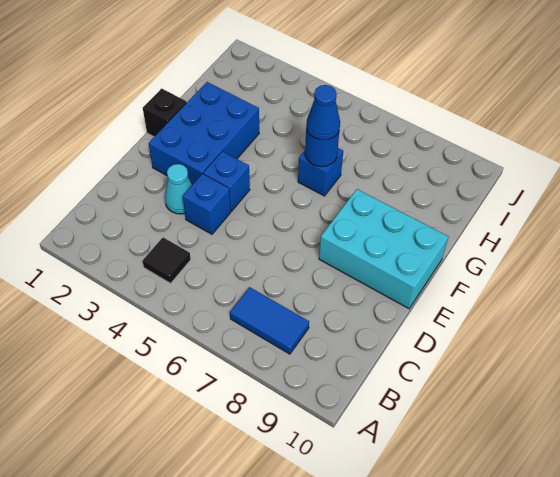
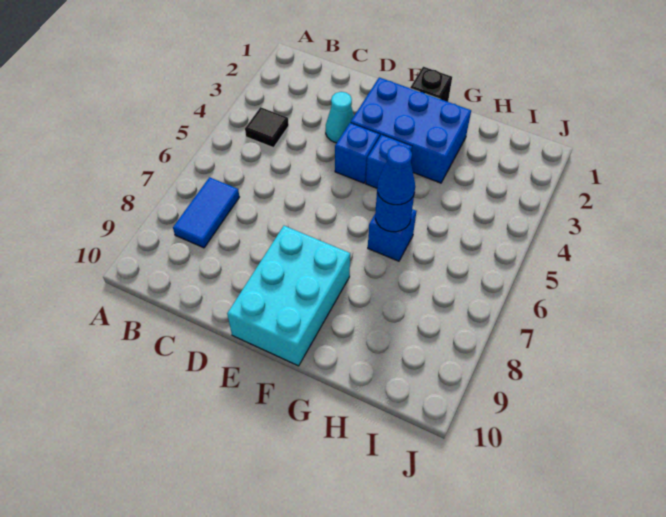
blue brick D4 level 1 -> blue brick F4 level 1

